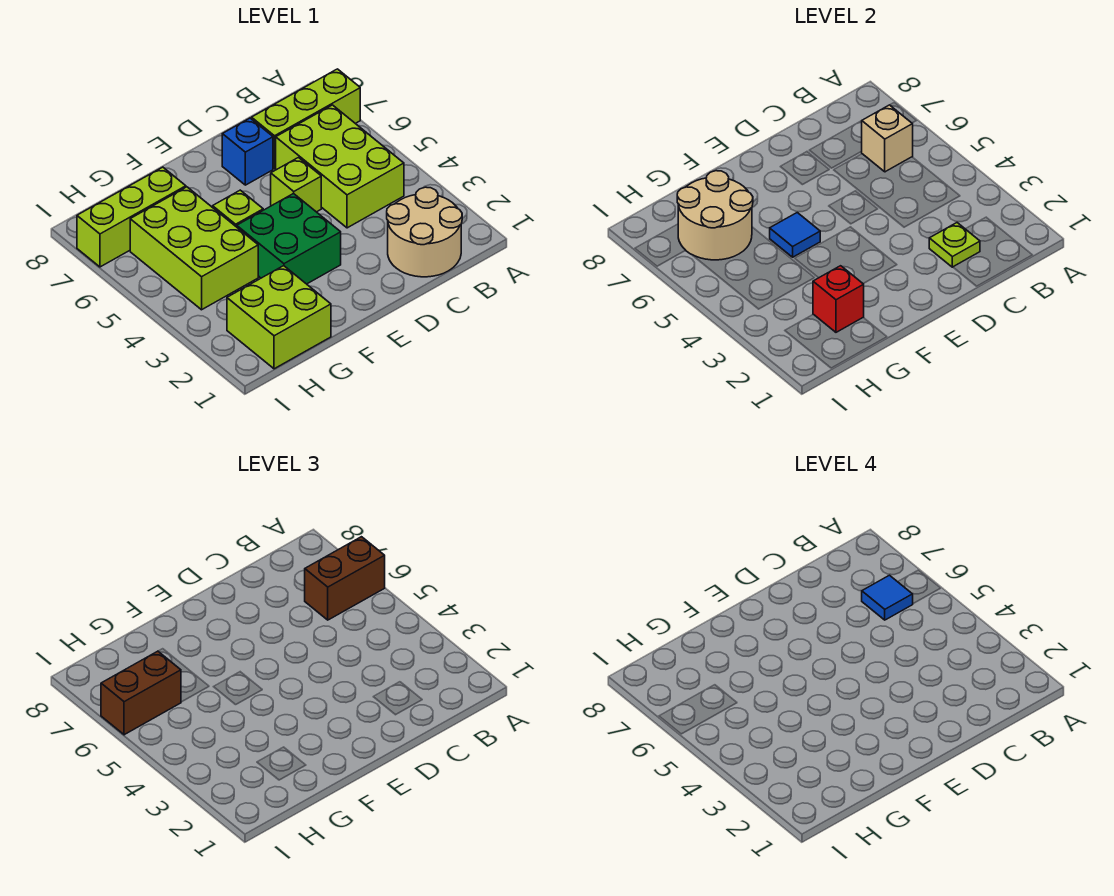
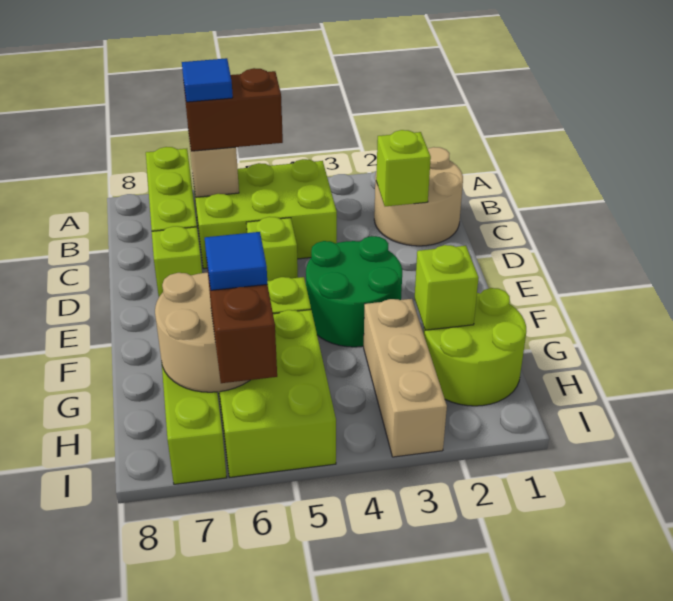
brown brick A6:B6 level 3 -> brown brick B5:B6 level 3
lime plate C2 level 2 -> lime brick C2 level 2
blue brick D7 level 1 -> lime brick D7 level 1
green brick E3:F4 level 1 -> green round brick E3:F4 level 1
blue tile F5 level 2 -> blue tile H6 level 4
lime brick G1:H2 level 1 -> lime round brick G1:H2 level 1
red brick G2 level 2 -> lime brick G2 level 2
none -> tan brick G3:I3 level 1
lime brick G4:H6 level 1 -> lime brick G5:I6 level 1

